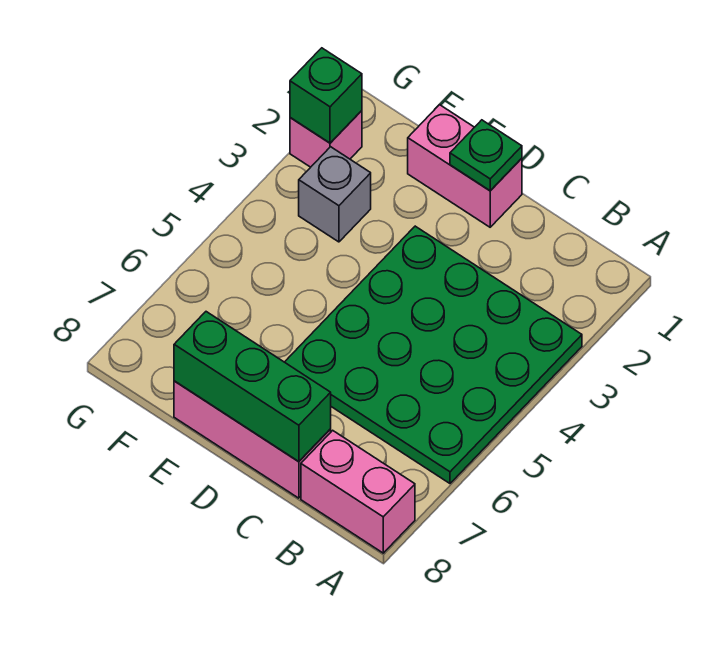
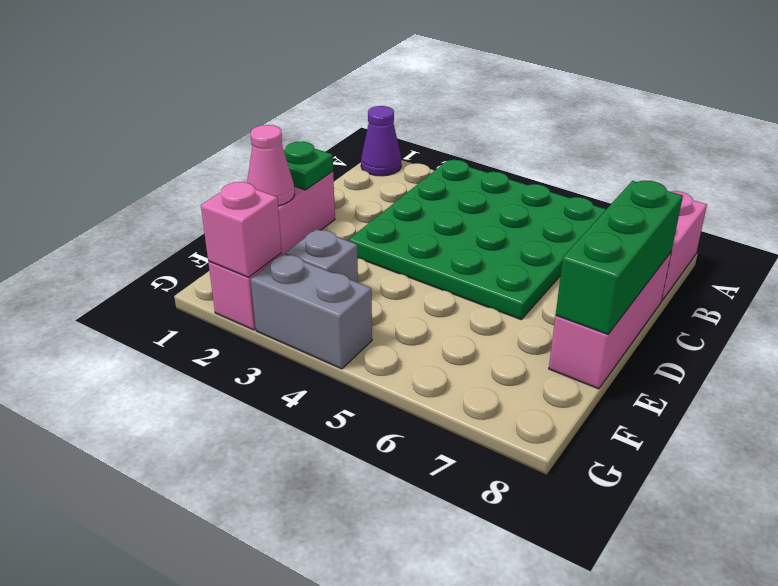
none -> purple cone A1 level 1
none -> pink cone E1 level 2
green brick G2 level 2 -> pink brick G2 level 2
none -> grey brick G3:G4 level 1

